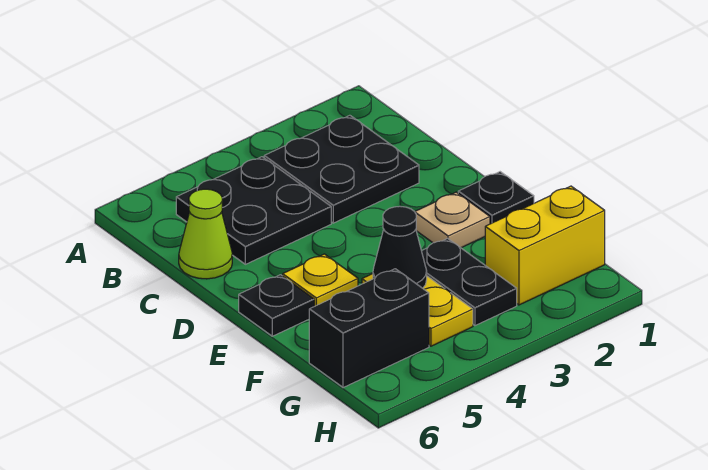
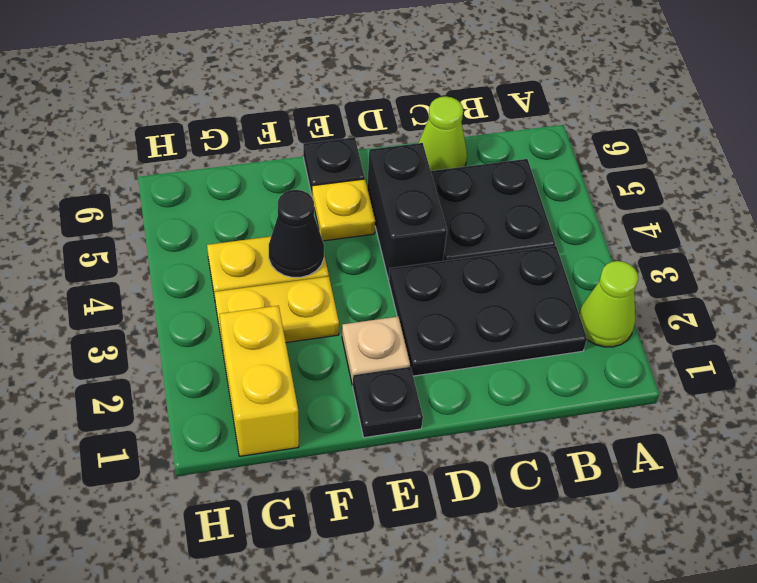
none -> lime cone A2 level 1
black plate B2:C3 level 1 -> black plate B2:D3 level 1
black plate F3:G3 level 1 -> yellow plate F3:G3 level 1
black brick G5:G6 level 1 -> black brick D4:D5 level 1

